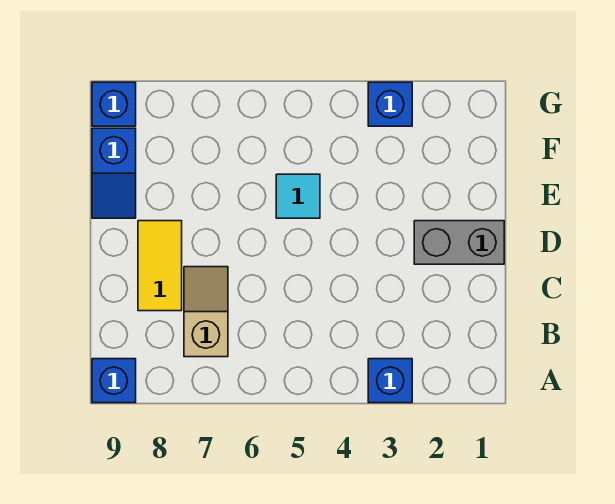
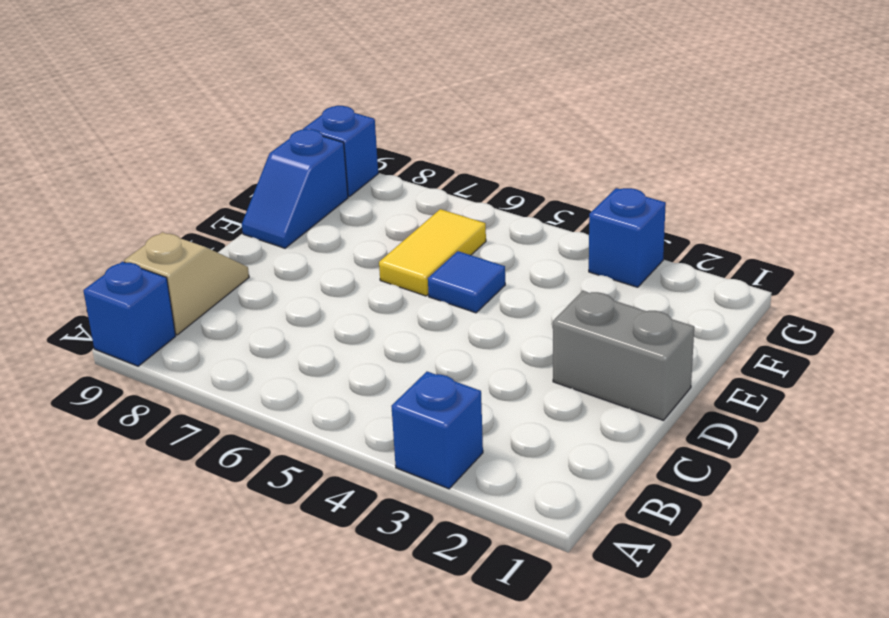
tan slope B7:C7 level 1 top B -> tan slope B9:C9 level 1 top B
yellow tile C8:D8 level 1 -> yellow tile E6:F6 level 1
cyan tile E5 level 1 -> blue tile E5 level 1

